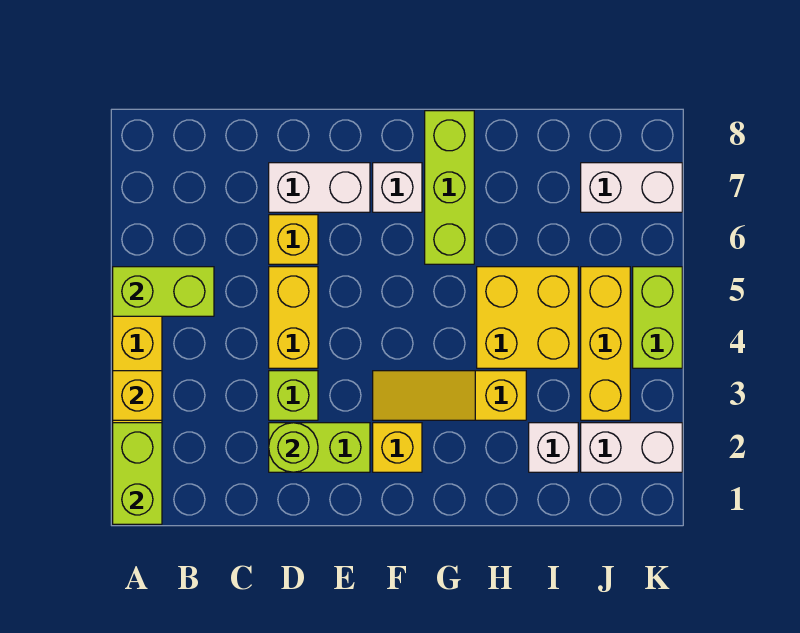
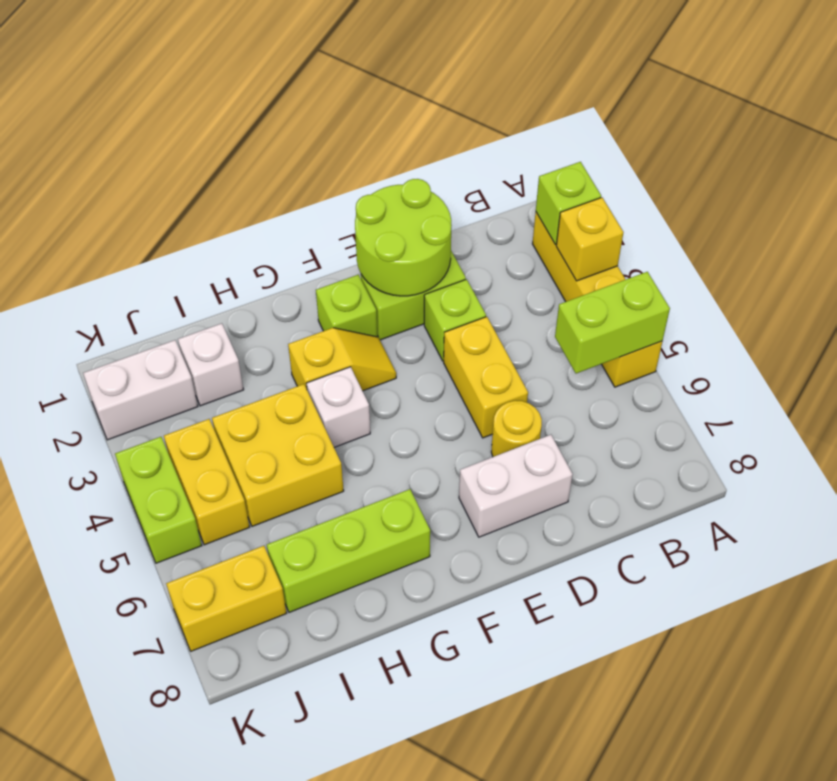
lime brick A1:A2 level 2 -> lime brick A2 level 2
lime round brick D2 level 2 -> lime round brick D1:E2 level 2
yellow brick D6 level 1 -> yellow round brick D6 level 1
yellow brick F2 level 1 -> lime brick F2 level 1
yellow slope F3:H3 level 1 top H -> yellow slope F3:G3 level 1 top G
white brick F7 level 1 -> white brick G4 level 1
lime brick G6:G8 level 1 -> lime brick G7:I7 level 1
yellow brick J3:J5 level 1 -> yellow brick J4:J5 level 1
white brick J7:K7 level 1 -> yellow brick J7:K7 level 1

